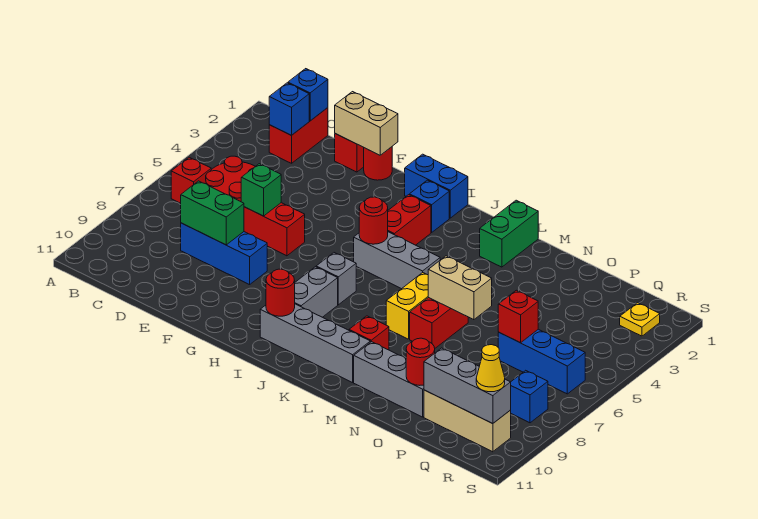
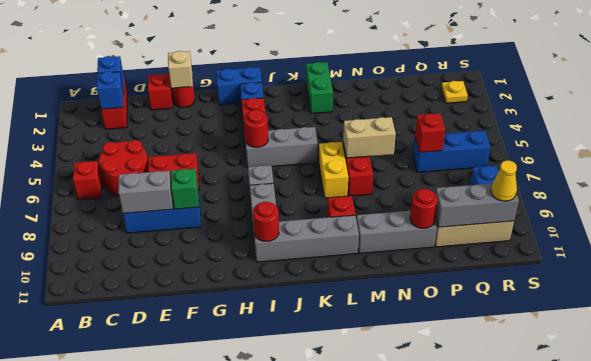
green brick D8:E8 level 2 -> grey brick D8:E8 level 2
tan brick E1:F1 level 2 -> tan brick F1 level 2
green brick E6 level 2 -> green brick F8 level 2

